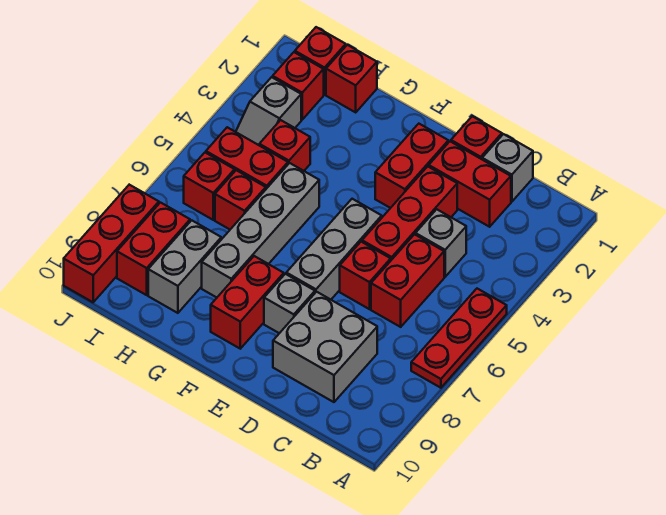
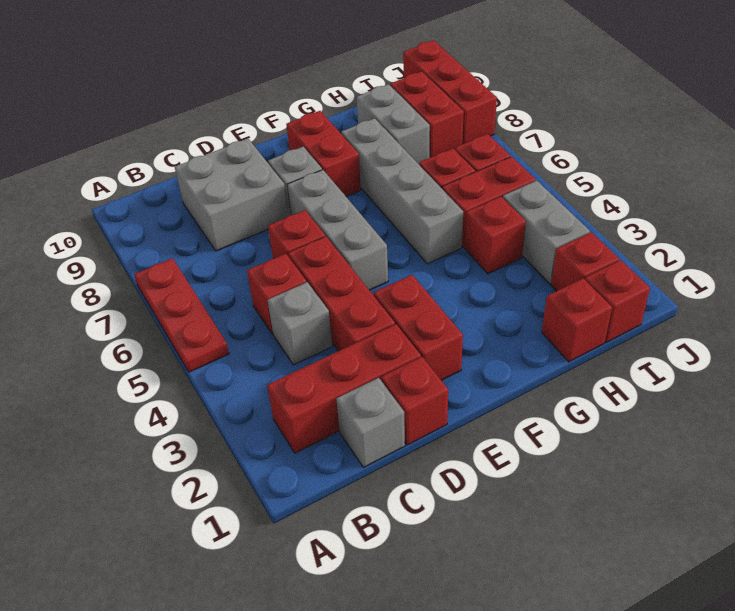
red brick C2:D2 level 1 -> red brick B2:D2 level 1
red brick C5:C6 level 1 -> red brick C5 level 1
grey slope I3:I4 level 1 top 3 -> grey brick I3:I4 level 1

